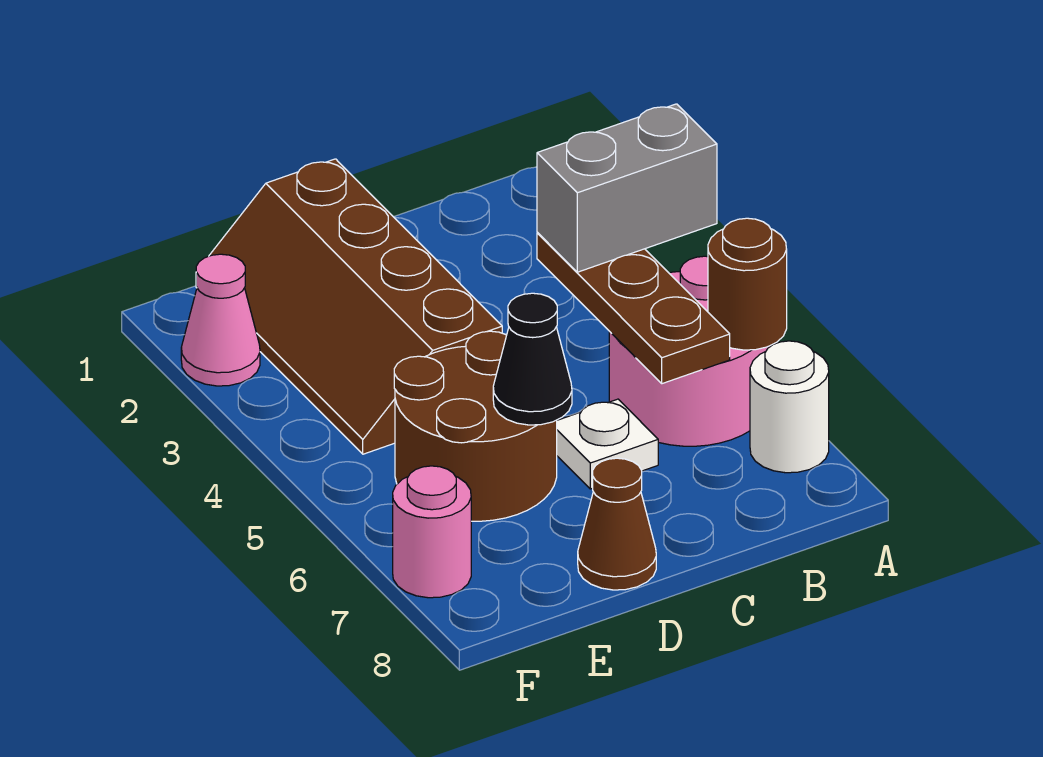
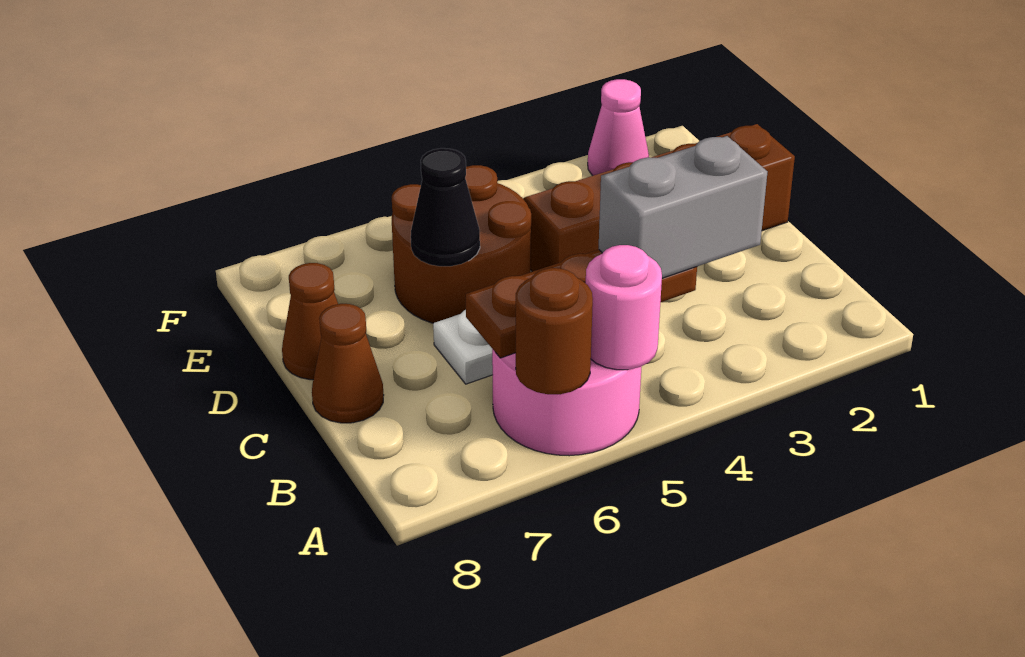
grey brick A4:B4 level 3 -> grey brick B3:B4 level 3
white round brick A7 level 1 -> none
none -> brown cone C8 level 1
pink round brick F7 level 1 -> pink round brick A5 level 2

